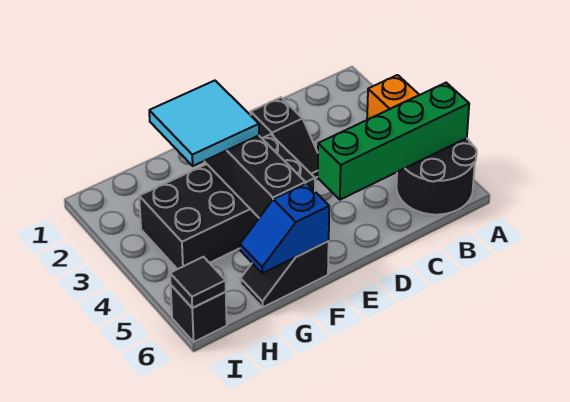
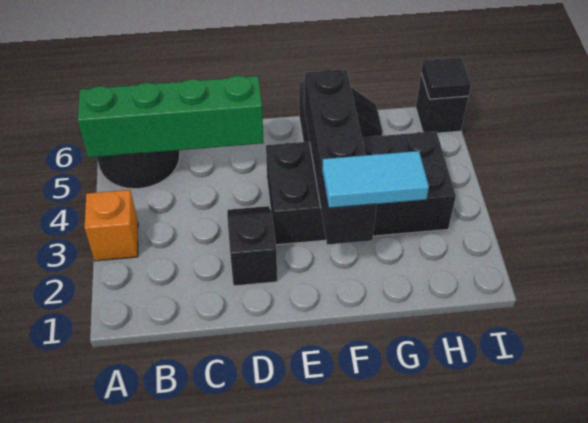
cyan tile F2:G3 level 3 -> cyan tile F2:G2 level 3
blue slope F6:G6 level 2 top F -> none

